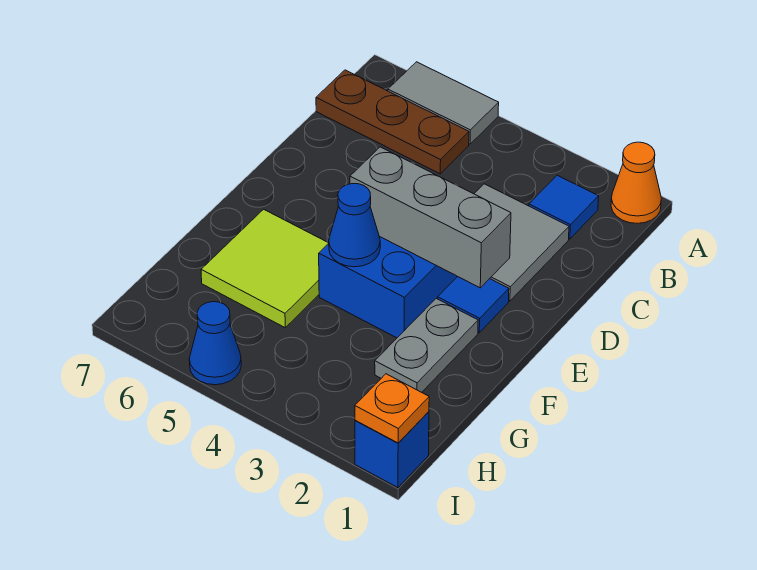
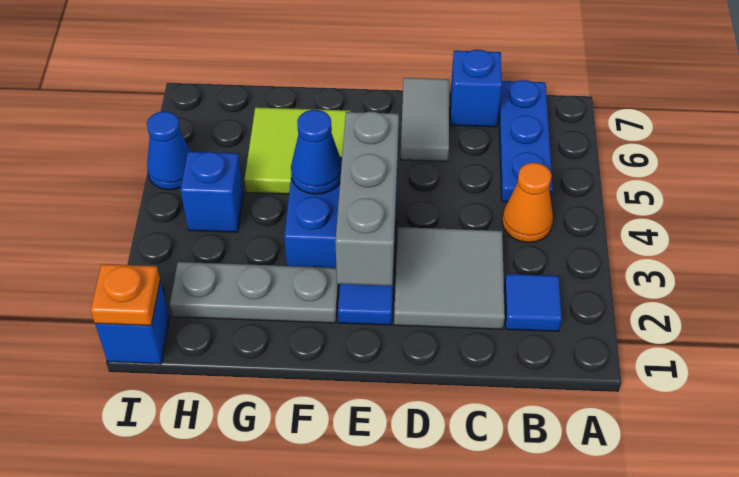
orange cone A1 level 1 -> orange cone B4 level 1
grey tile A5:A6 level 1 -> grey tile D6:D7 level 1
brown plate B5:B7 level 1 -> blue plate B5:B7 level 1
none -> blue brick C7 level 1
grey plate F2:G2 level 1 -> grey plate F2:H2 level 1
none -> blue brick H4 level 1

